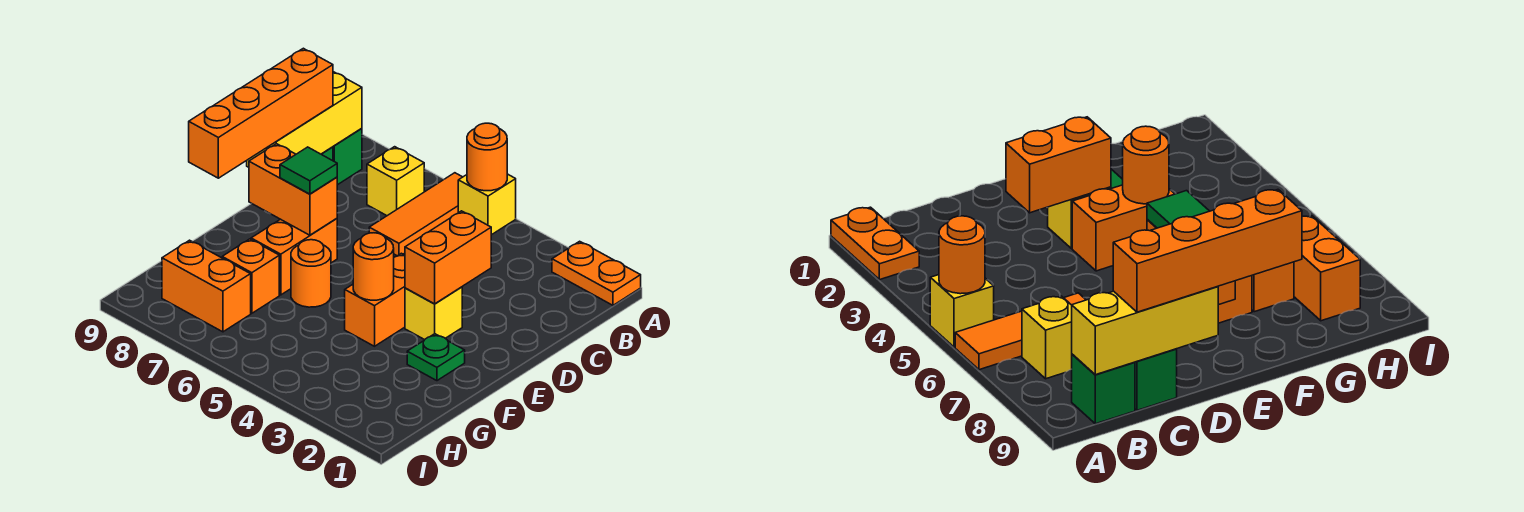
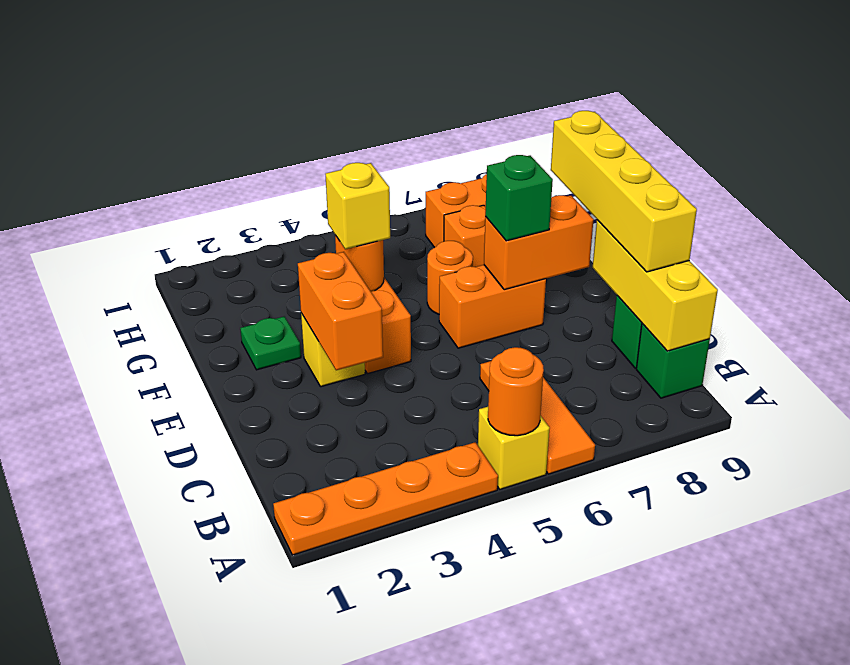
orange plate A1:A2 level 1 -> orange plate A1:A4 level 1
yellow brick B7 level 1 -> yellow brick F4 level 3
orange brick C9:F9 level 3 -> yellow brick C9:F9 level 3
orange brick E7:F7 level 1 -> orange brick E6:E7 level 1
green tile E7 level 3 -> green brick E7 level 3

